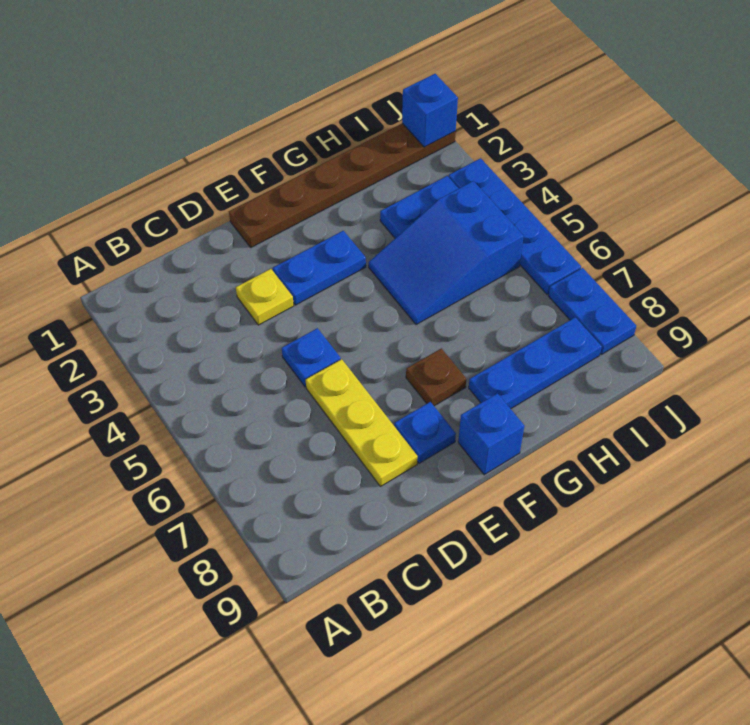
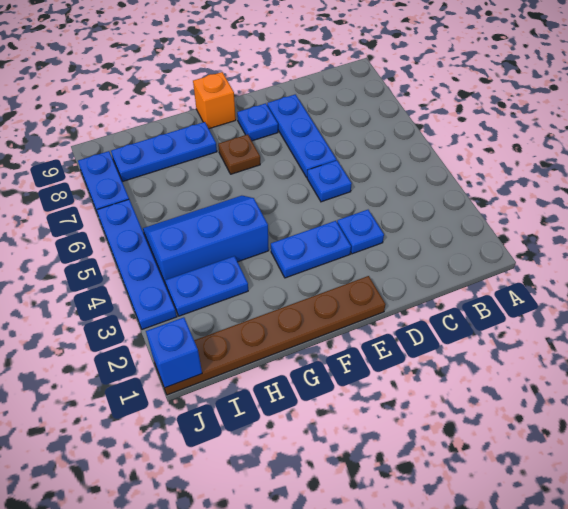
yellow plate D3 level 1 -> blue plate D3 level 1
yellow plate D6:D8 level 1 -> blue plate D6:D8 level 1
blue brick F9 level 1 -> orange brick F9 level 1
blue slope G4:I5 level 1 top I -> blue slope G4:I5 level 1 top 4

